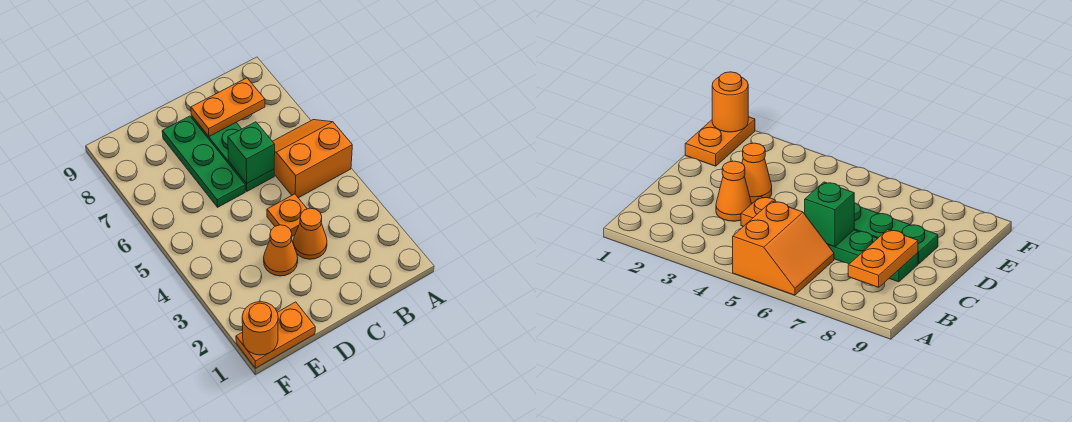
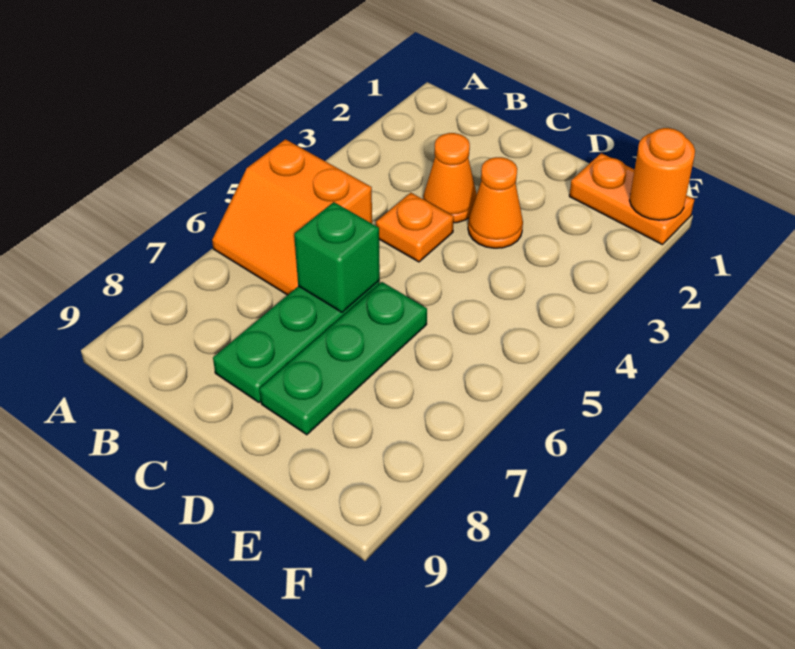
orange plate B8:C8 level 2 -> none

